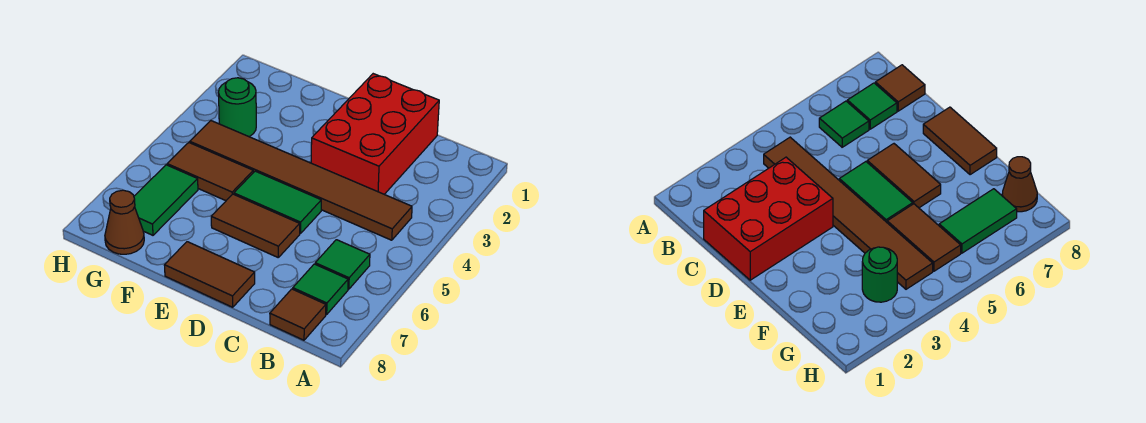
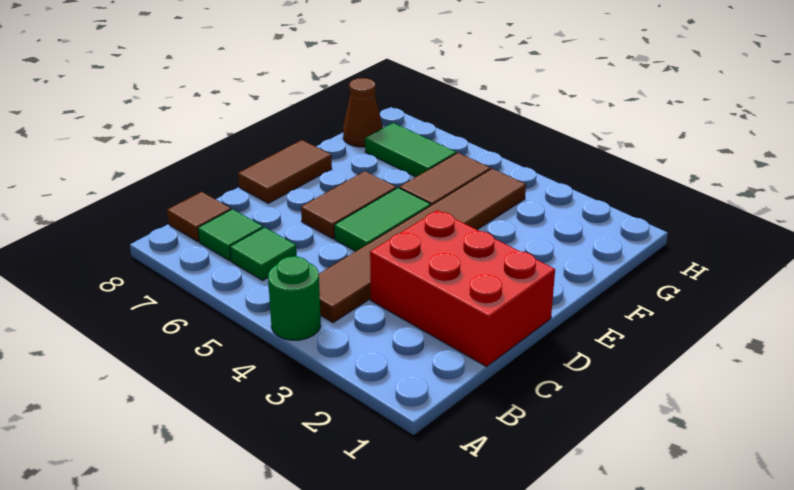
green round brick G3 level 1 -> green round brick A4 level 1

